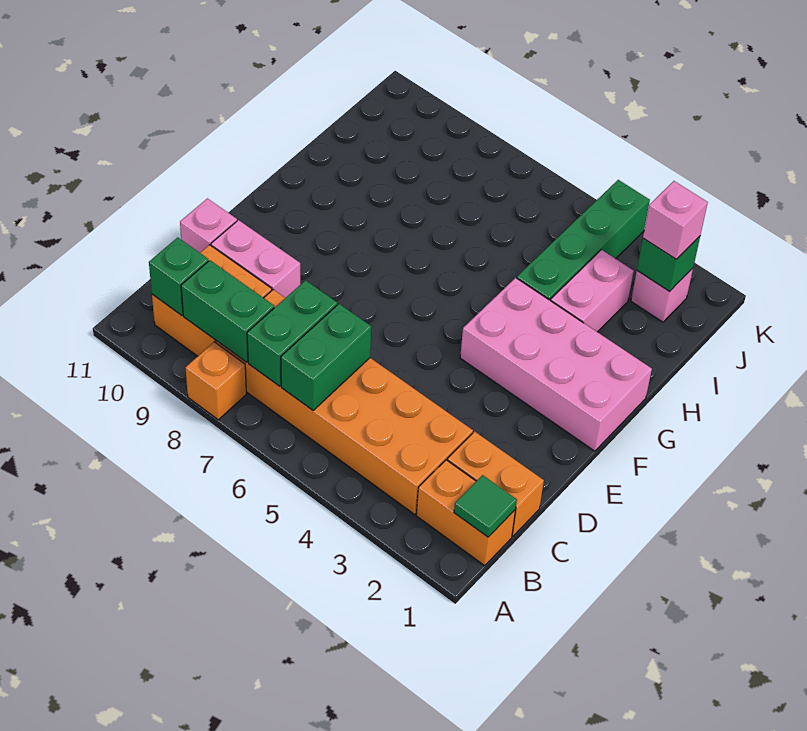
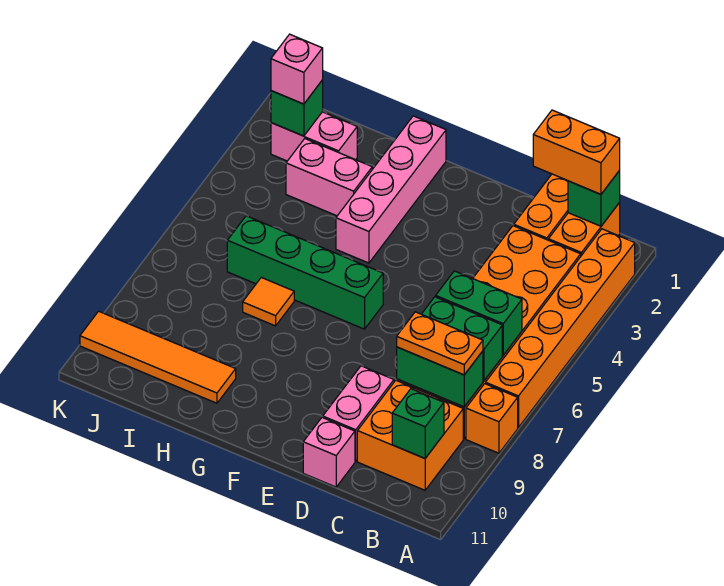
none -> orange brick A2:A7 level 1
green tile B1 level 2 -> green brick B1 level 2
none -> orange brick B1:C1 level 3
green brick B8:B9 level 2 -> green brick B8:C8 level 2
none -> orange plate B8:C8 level 3
pink brick F1:G4 level 1 -> pink brick G1:G4 level 1
green brick H4:K4 level 1 -> green brick F6:I6 level 1
none -> orange tile H7 level 1
none -> orange tile H10:K10 level 1
pink brick J2 level 1 -> pink brick I2:J2 level 1

